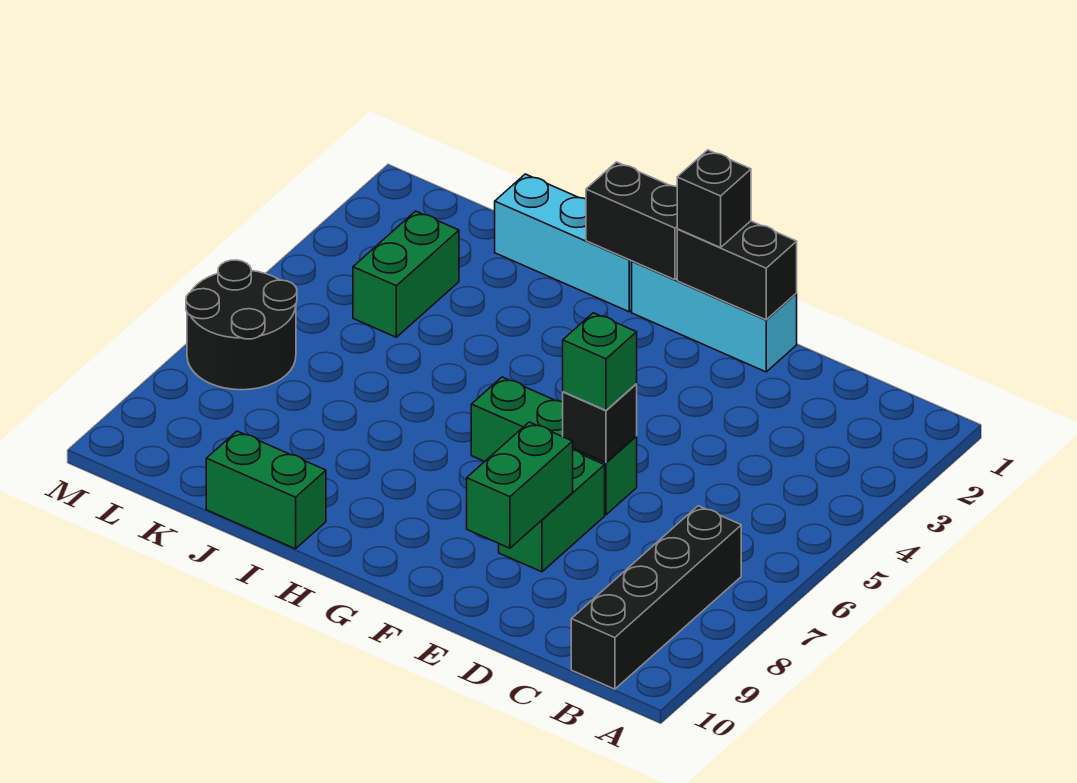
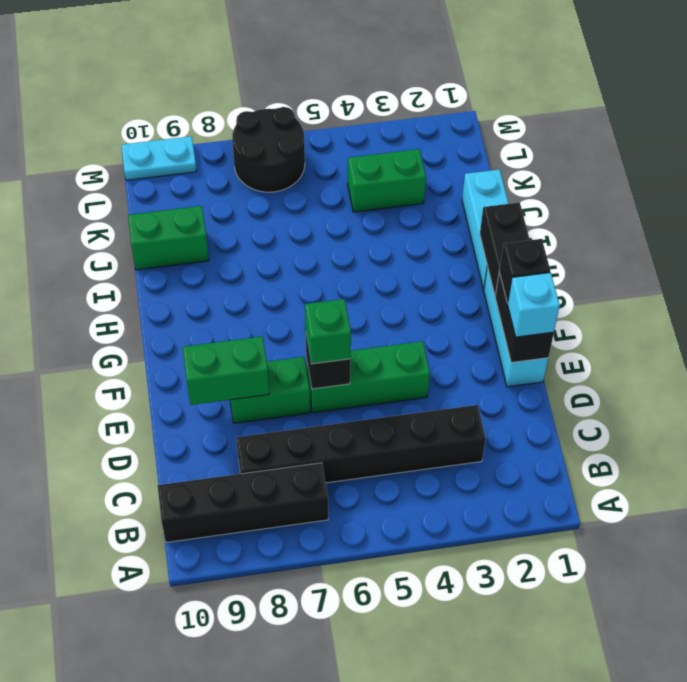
none -> black brick C3:C8 level 1
none -> cyan brick E1 level 3
green brick E6:G6 level 1 -> green brick E4:E6 level 1
green brick I10:J10 level 1 -> green brick J9:J10 level 1
none -> cyan plate M9:M10 level 1

